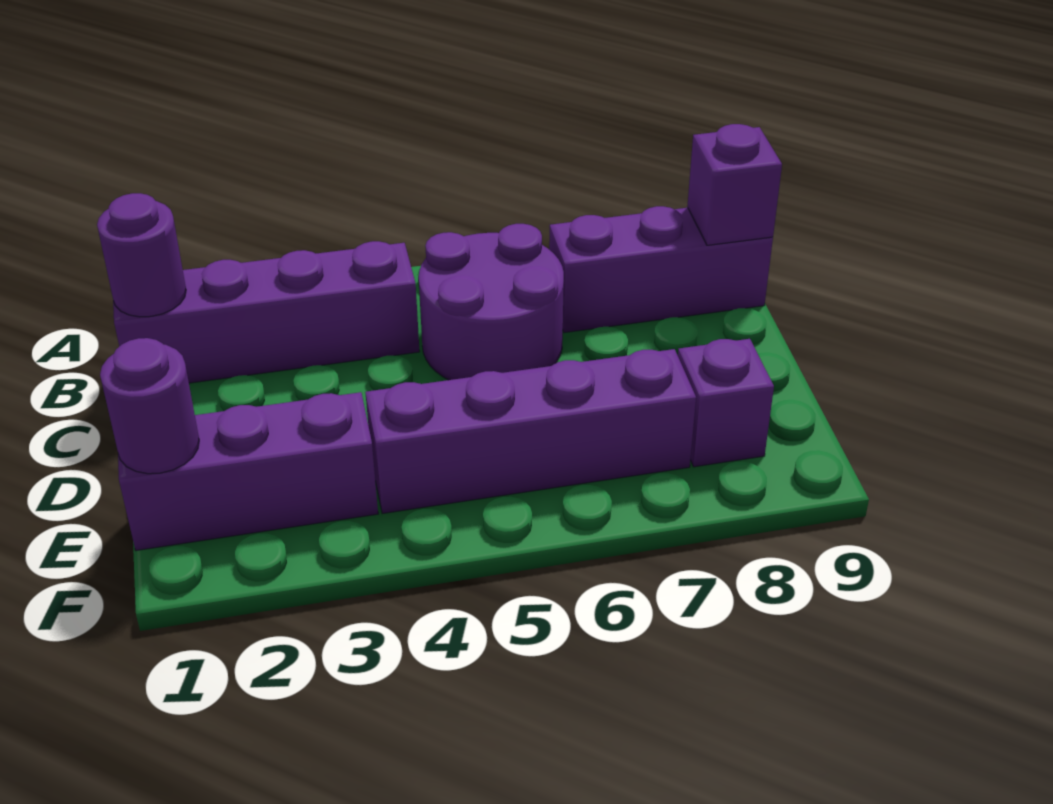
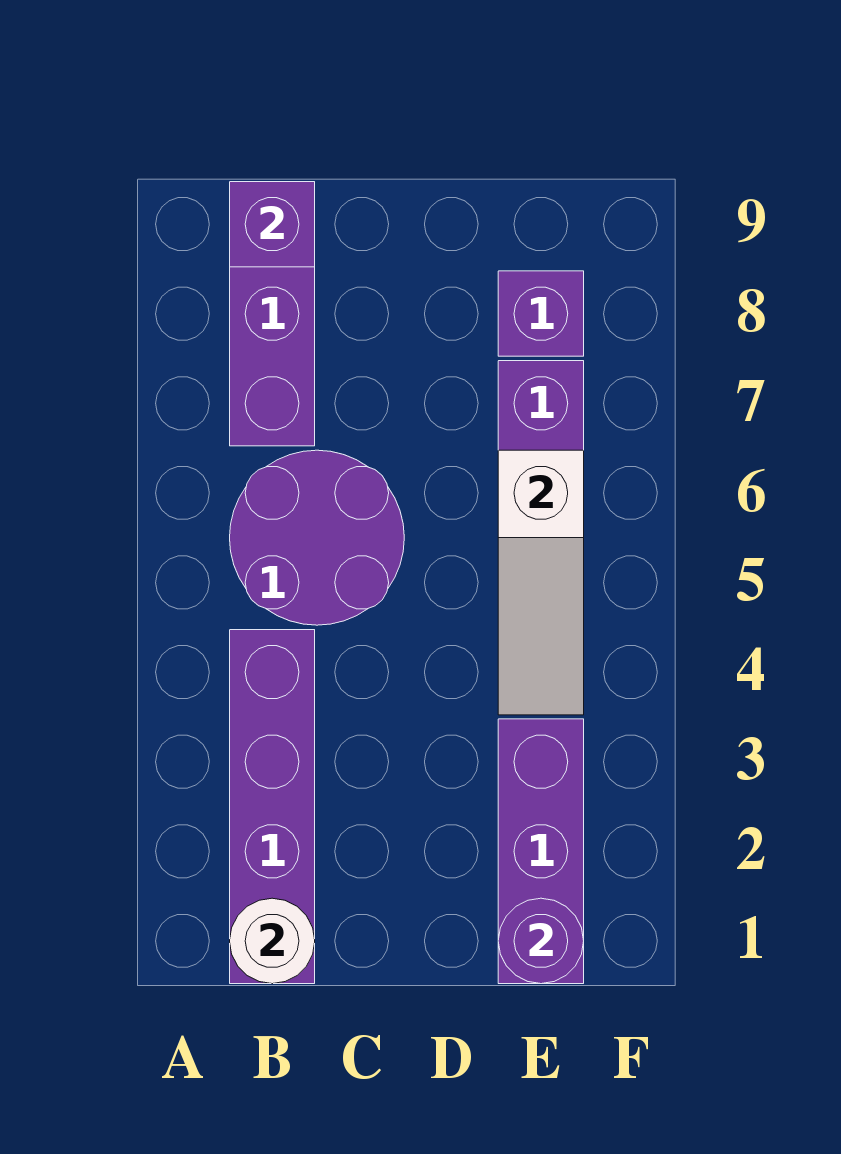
purple round brick B1 level 2 -> white round brick B1 level 2
none -> white slope E4:E6 level 2 top 6

